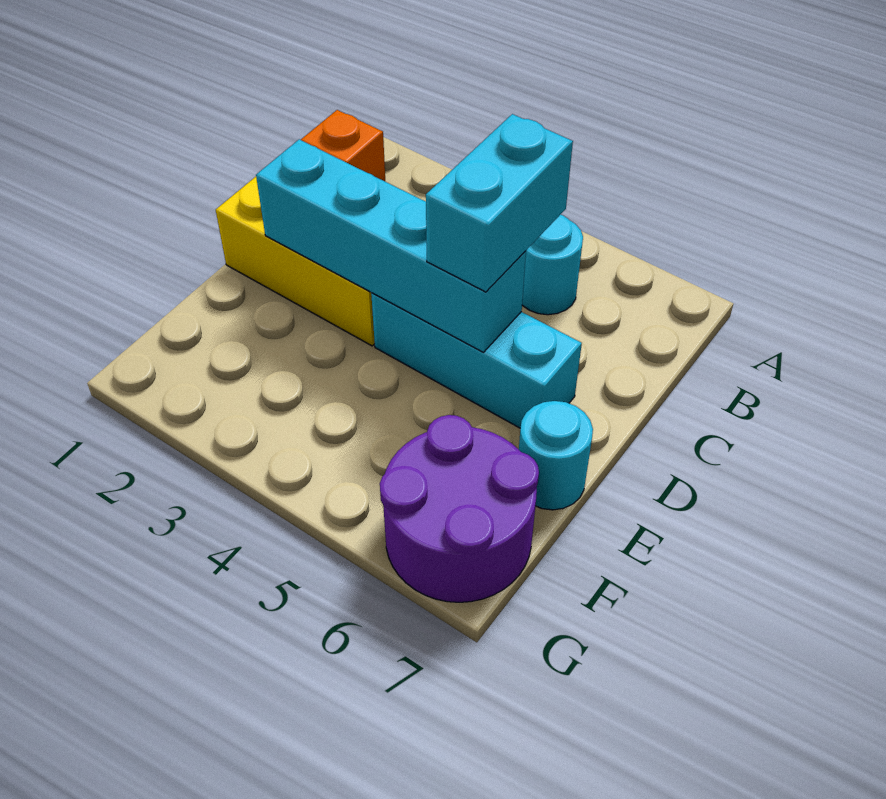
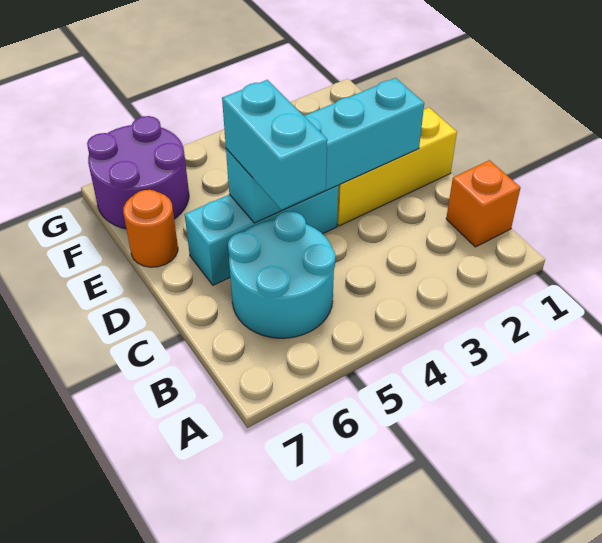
cyan round brick B5 level 1 -> cyan round brick B5:C6 level 1
cyan round brick E7 level 1 -> orange round brick E7 level 1

